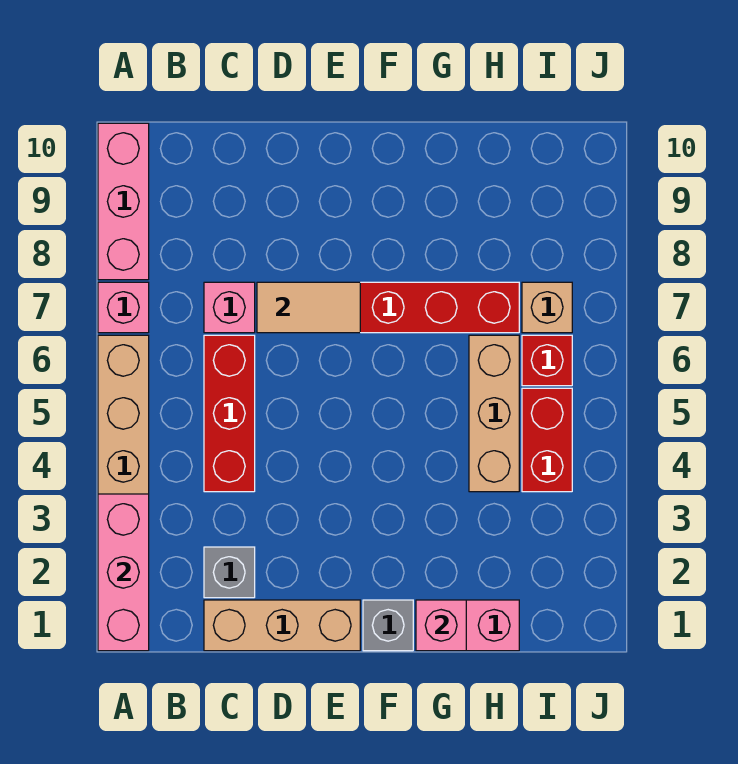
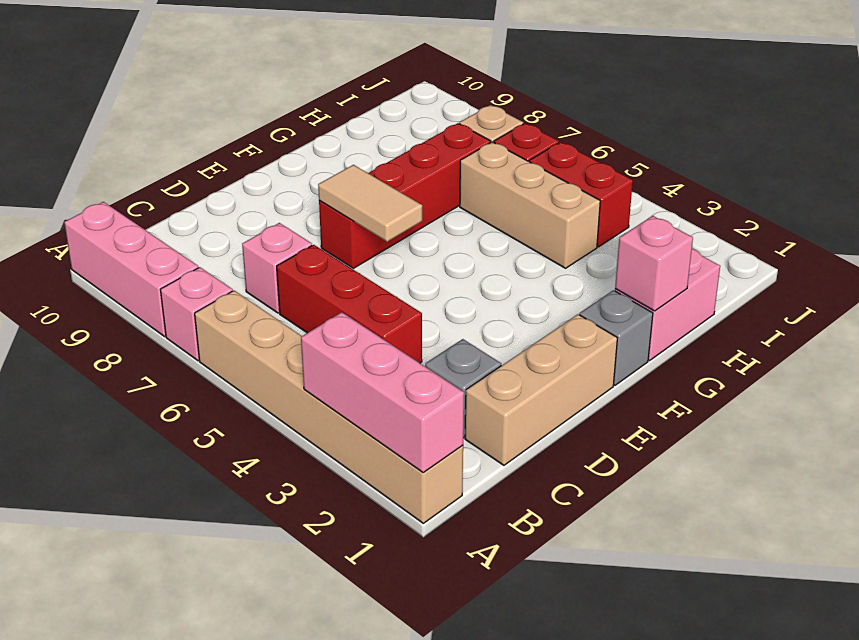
tan tile D7:E7 level 2 -> tan tile E6:E7 level 2

